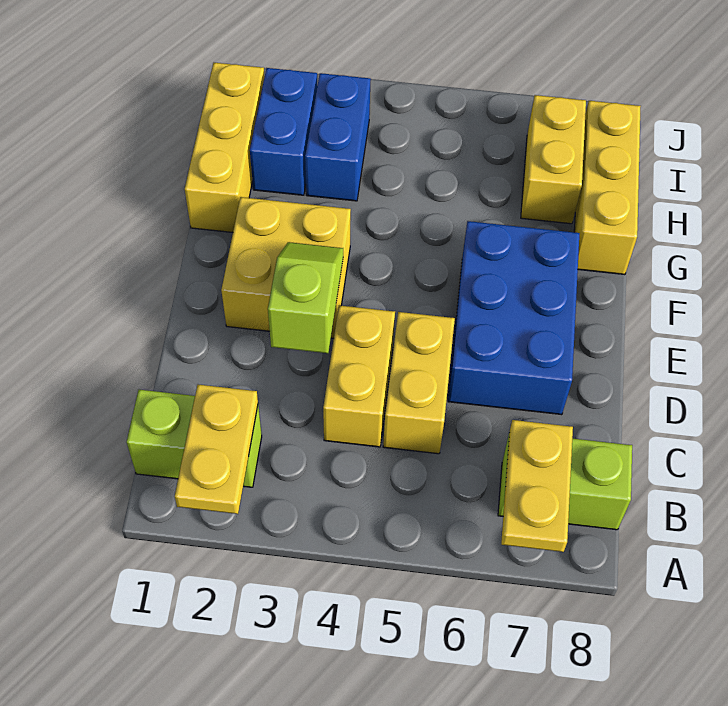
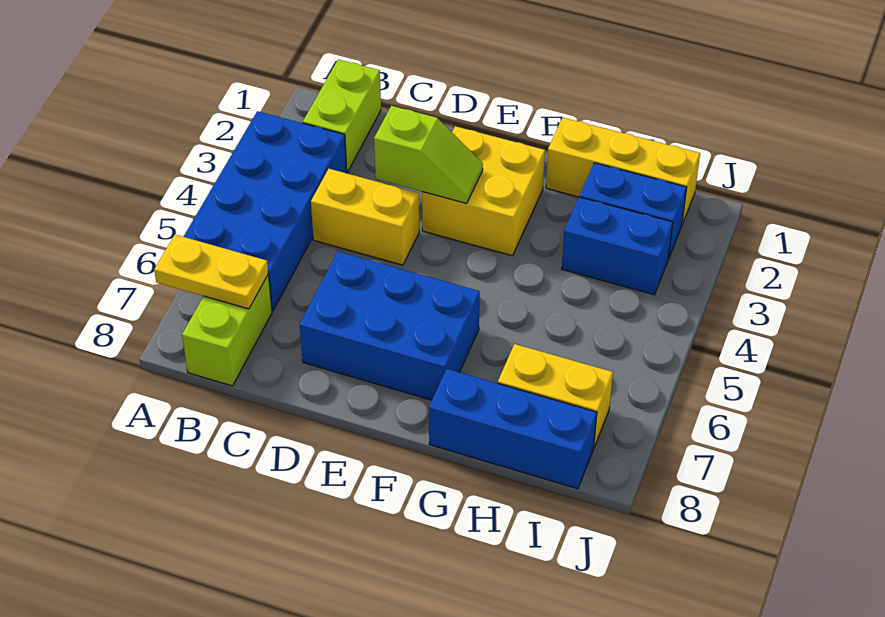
yellow plate A2:B2 level 2 -> none
none -> blue brick A3:B6 level 1
yellow brick C5:D5 level 1 -> none
yellow brick G8:I8 level 1 -> blue brick G8:I8 level 1

